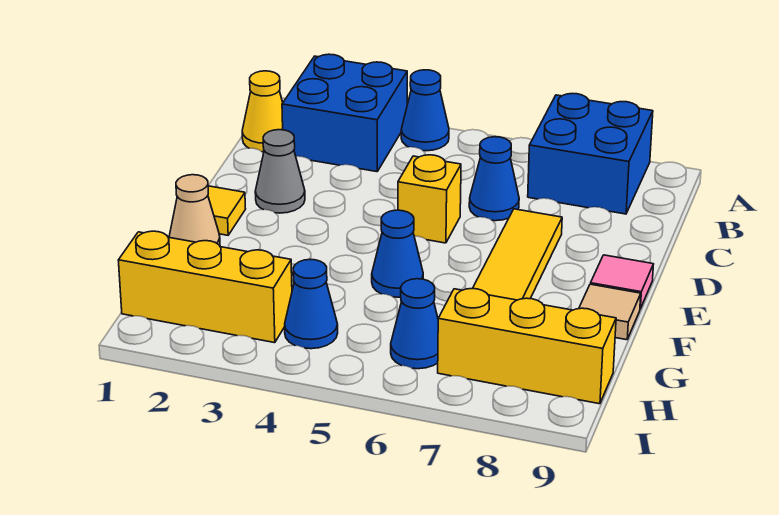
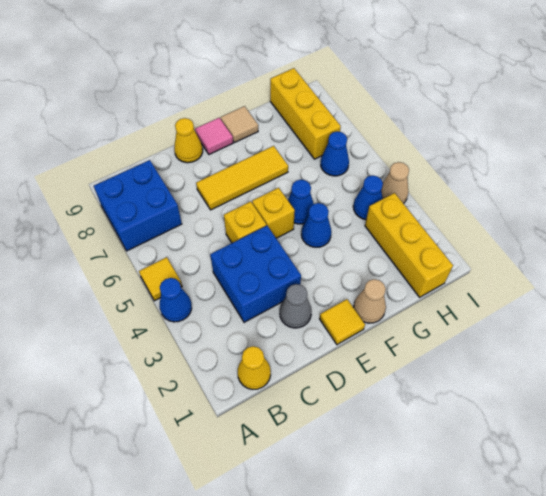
blue brick A2:B3 level 1 -> blue brick C3:D4 level 1
none -> yellow tile A5 level 1
blue cone C6 level 1 -> blue cone F4 level 1
none -> yellow cone D9 level 1
none -> yellow brick E5 level 1
none -> tan cone I4 level 1

